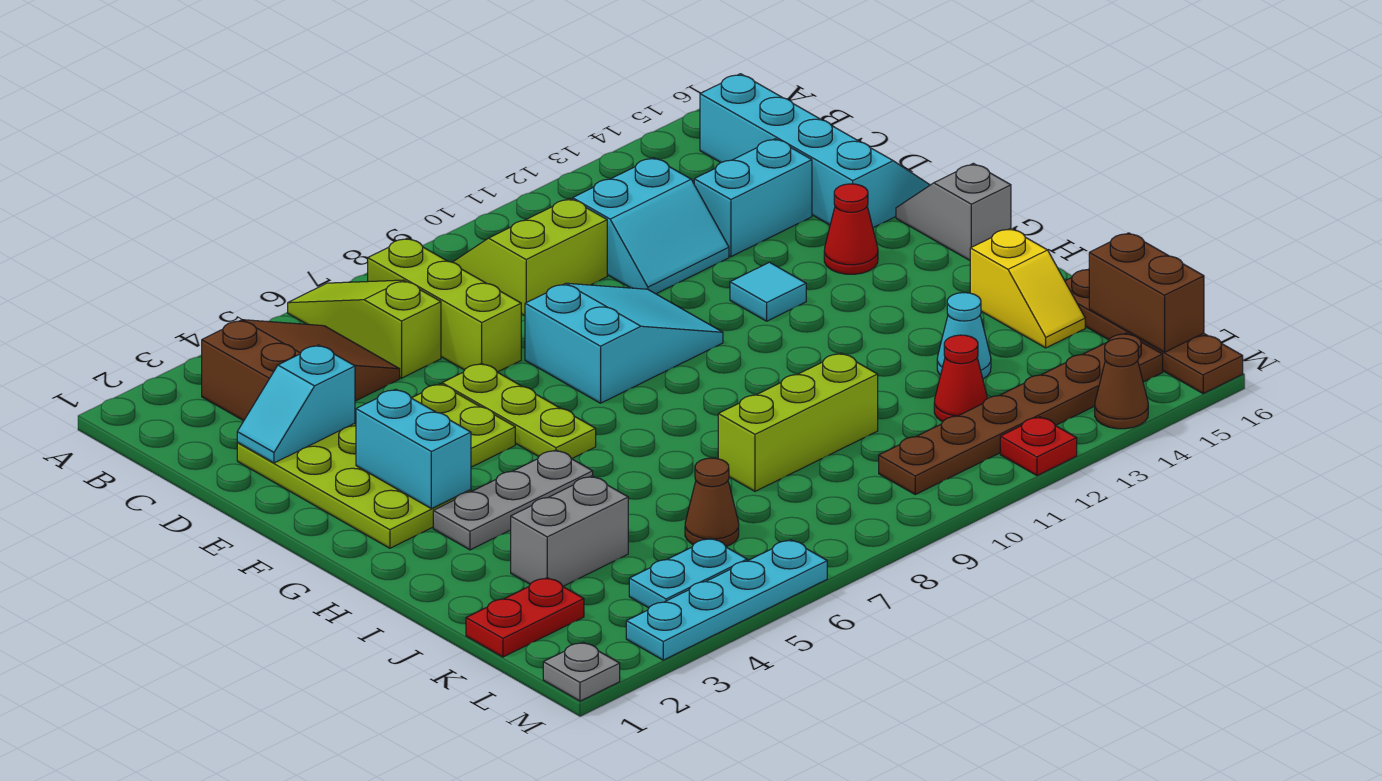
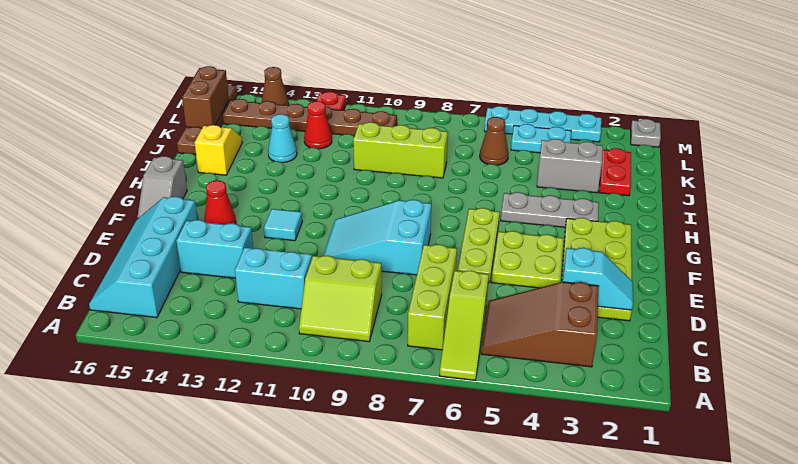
cyan brick F3:G3 level 2 -> none
red plate K1:K2 level 1 -> red plate J2:K2 level 1

